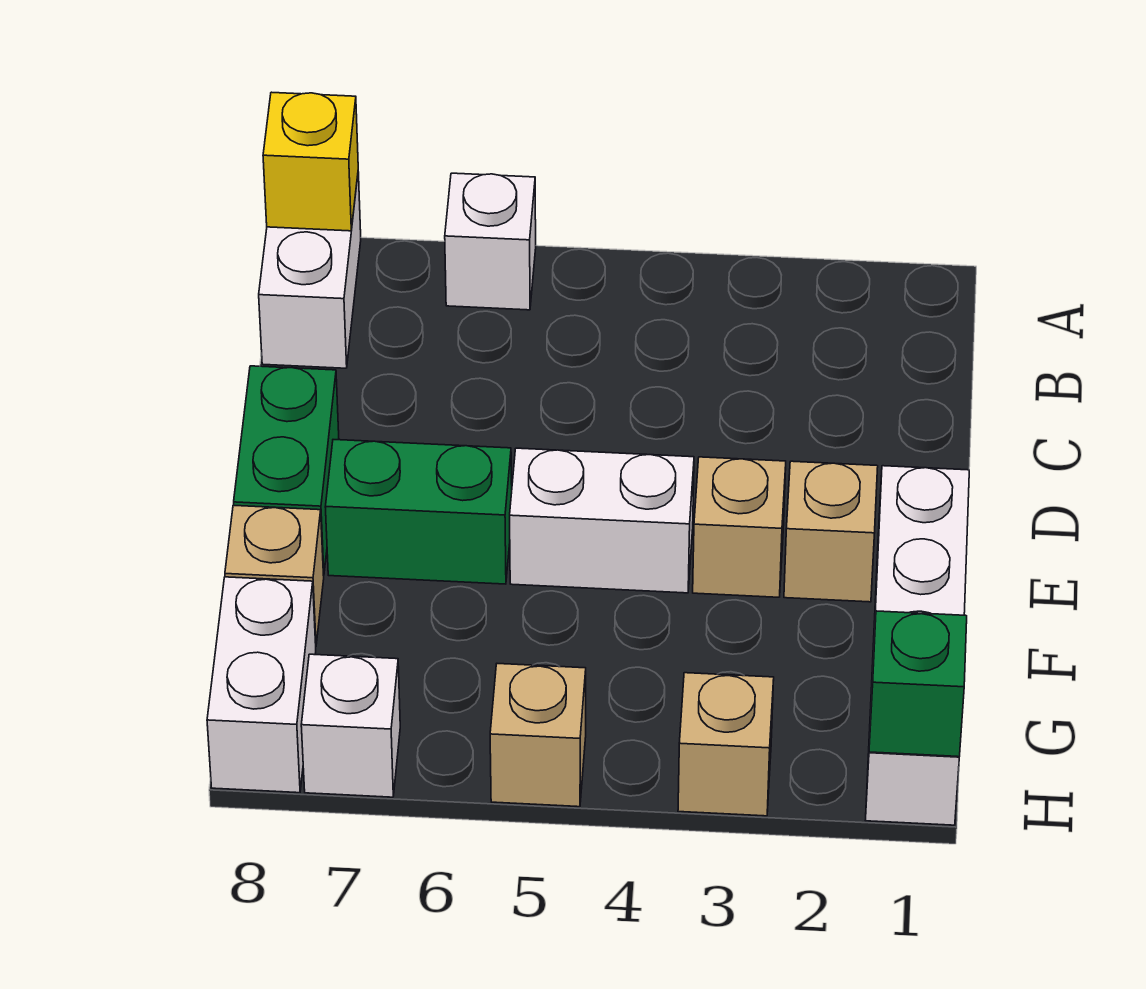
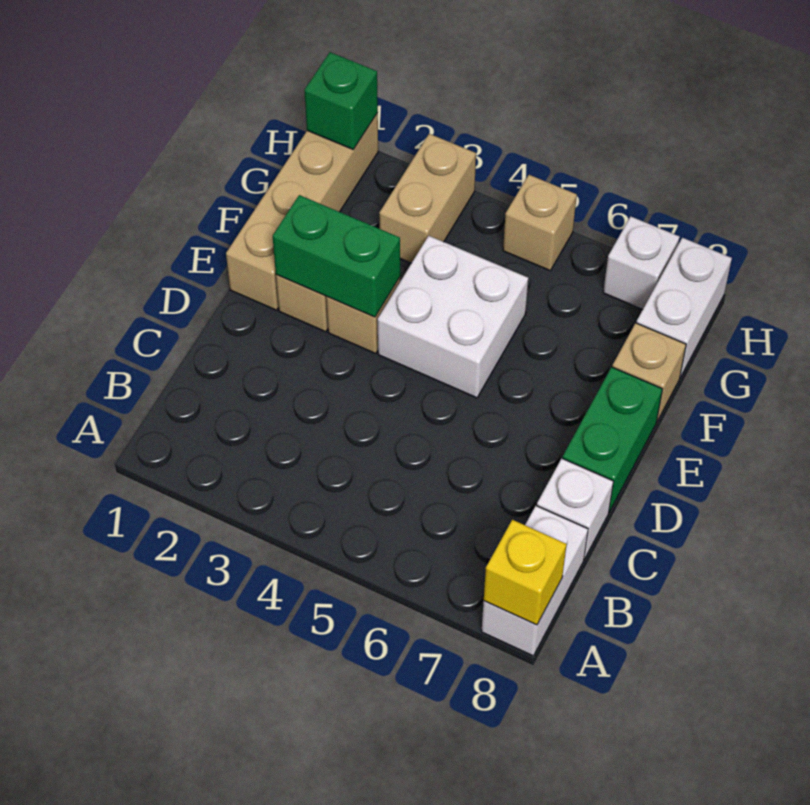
white brick A6 level 1 -> white brick C8 level 1
white brick E1:H1 level 1 -> tan brick E1:H1 level 1
white brick E4:E5 level 1 -> white brick E4:F5 level 1
green brick E6:E7 level 1 -> green brick E2:E3 level 2
tan brick H3 level 1 -> tan brick G3:H3 level 1

